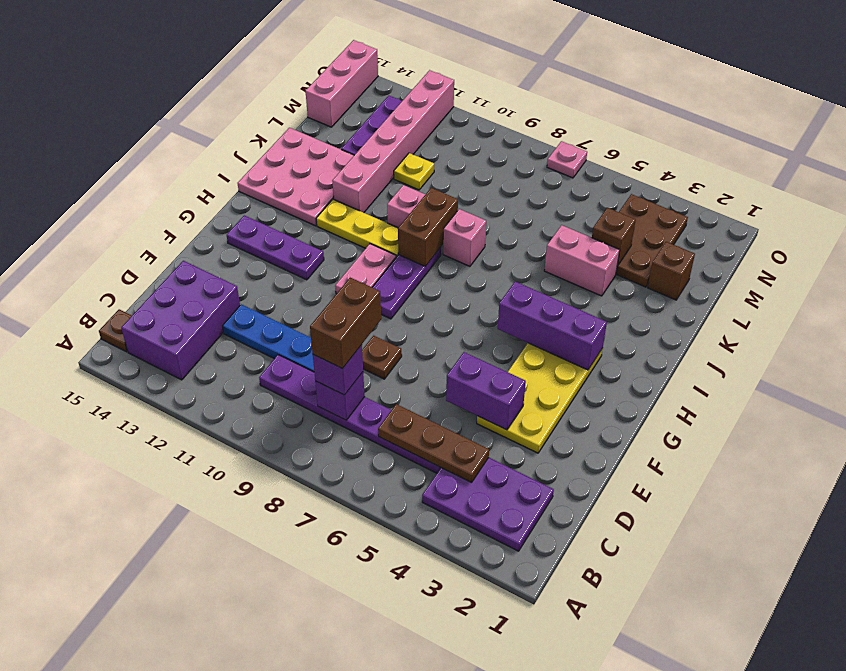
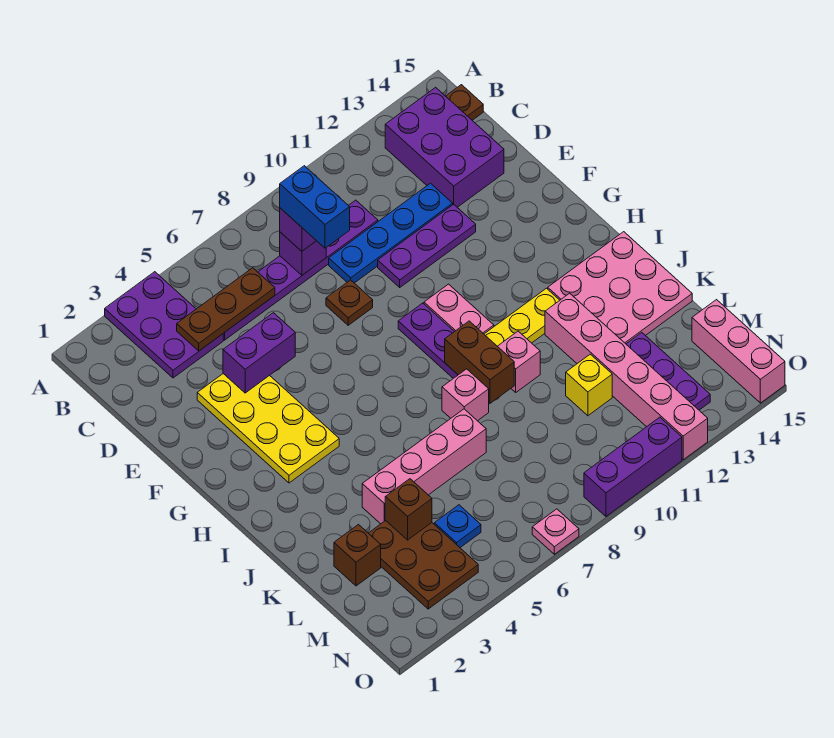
purple plate B2:C4 level 1 -> purple plate A3:C4 level 1
brown brick C8:D8 level 4 -> blue brick C8:D8 level 4
purple plate G12:G14 level 1 -> purple plate E10:E12 level 1
purple brick H3:H5 level 2 -> purple brick O9:O11 level 1
pink brick K4:K5 level 1 -> pink brick K4:K7 level 1
yellow plate L11 level 1 -> yellow brick L11 level 1
none -> blue plate M5 level 1

